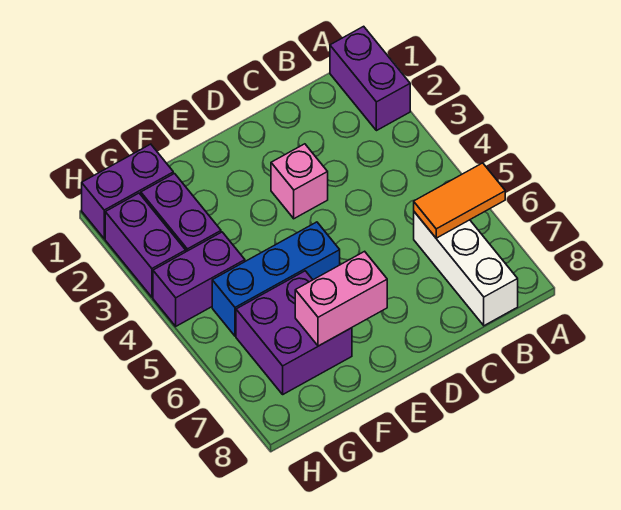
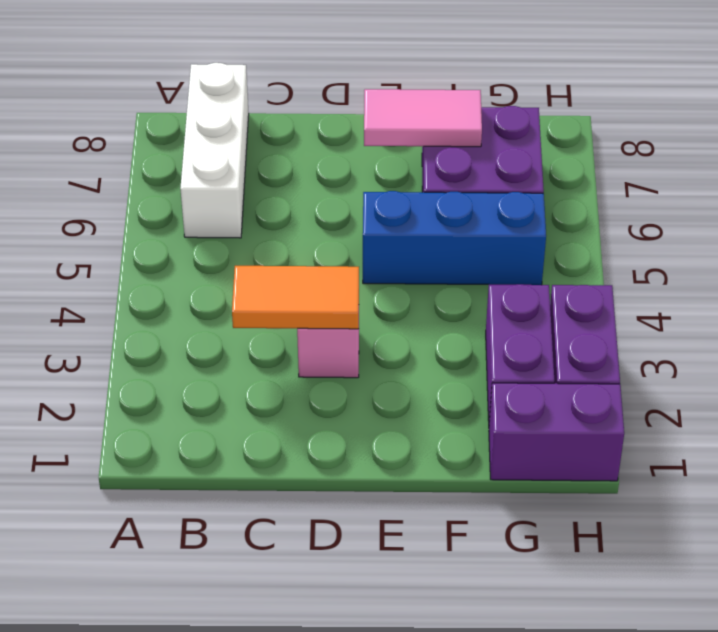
purple brick A1:A2 level 1 -> none
orange tile A6:B6 level 2 -> orange tile C3:D3 level 2
pink brick E7:F7 level 2 -> pink tile E7:F7 level 2
purple brick G4:H4 level 1 -> none

